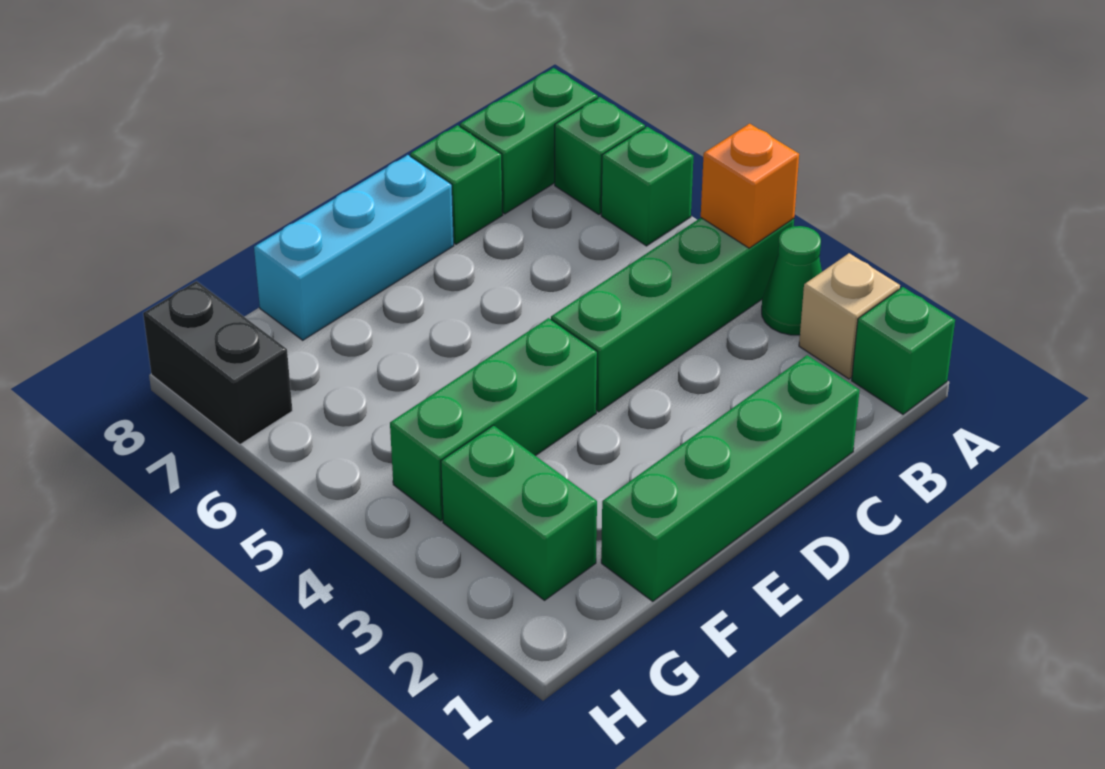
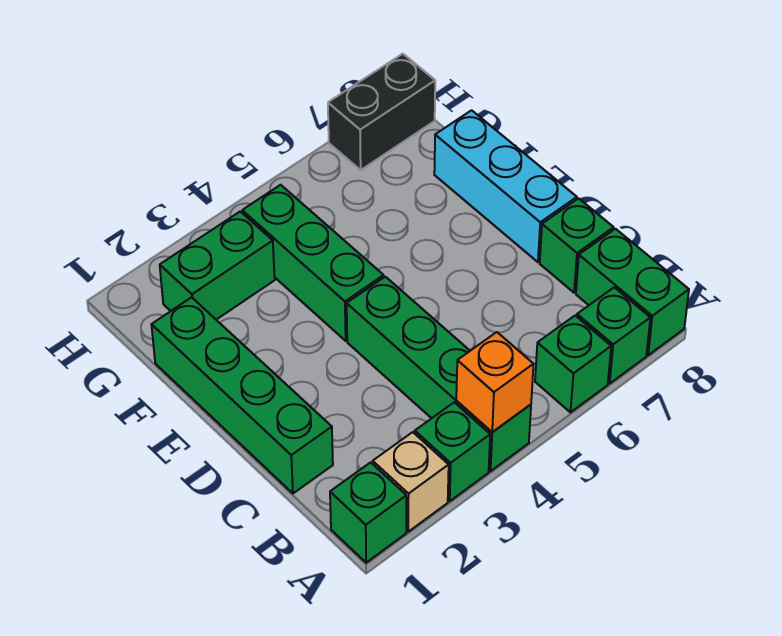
green cone A3 level 1 -> green brick A3 level 1

